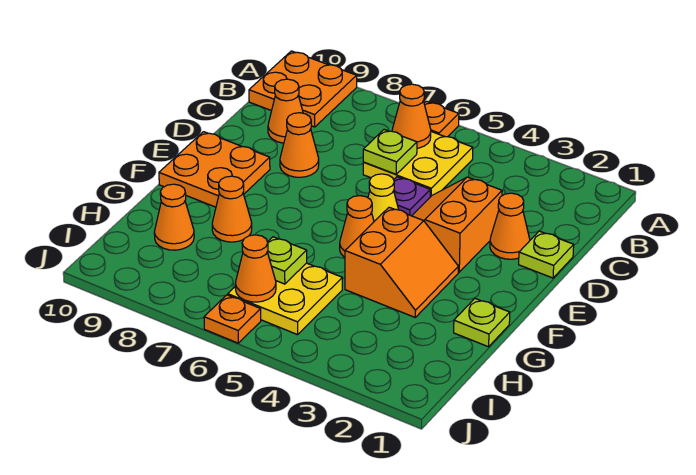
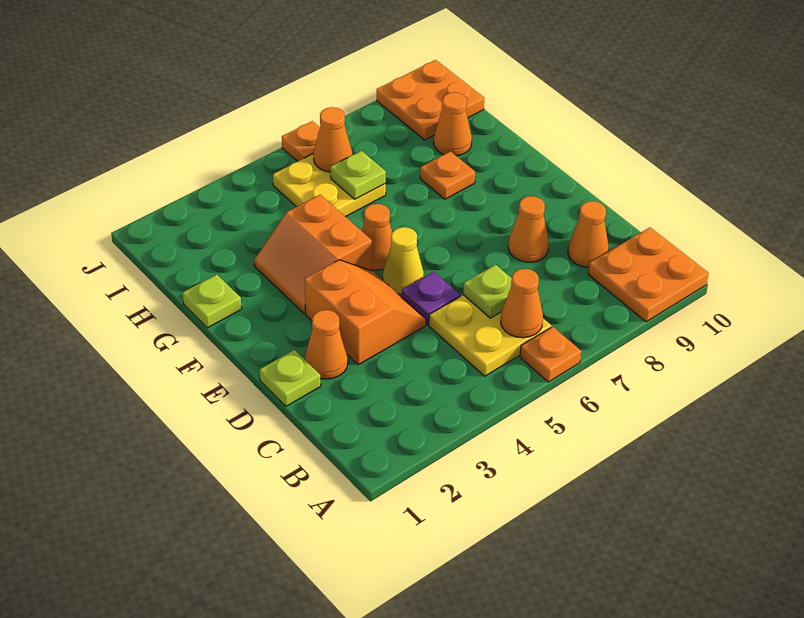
orange plate E9:F10 level 1 -> orange plate I9:J10 level 1
orange cone G8 level 1 -> orange plate G8 level 1

